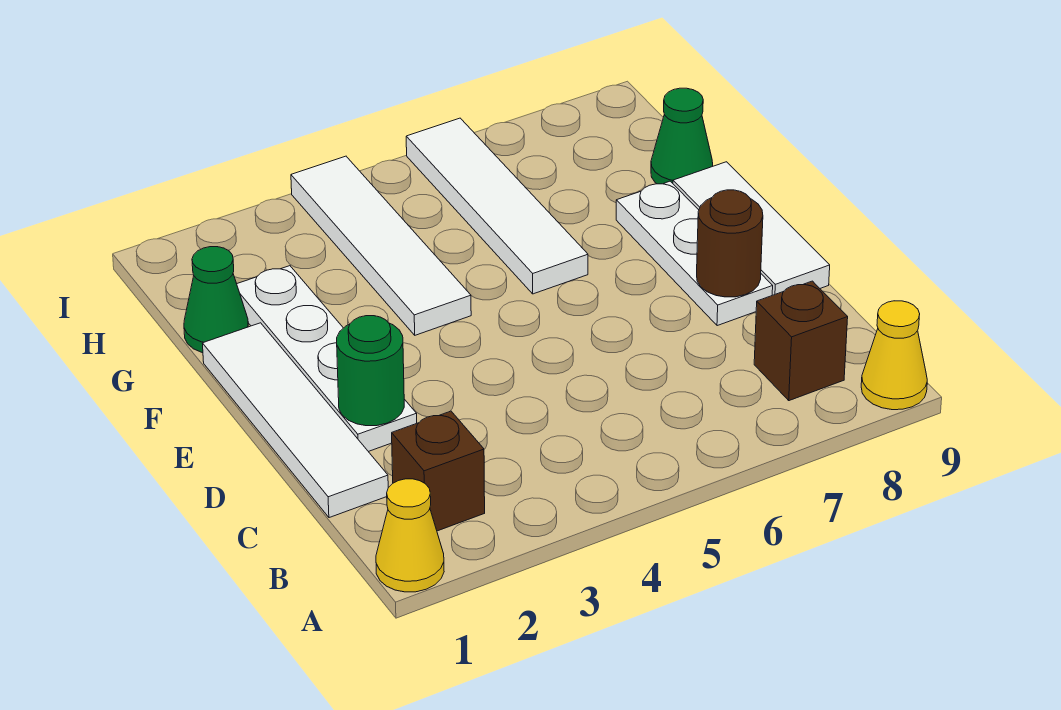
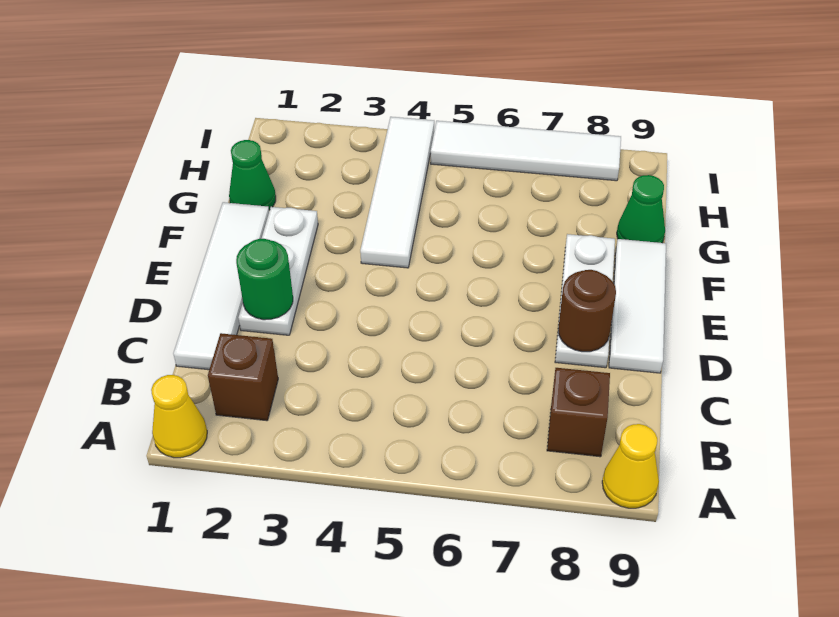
white plate D2:G2 level 1 -> white plate D2:F2 level 1
white tile F6:I6 level 1 -> white tile I5:I8 level 1

